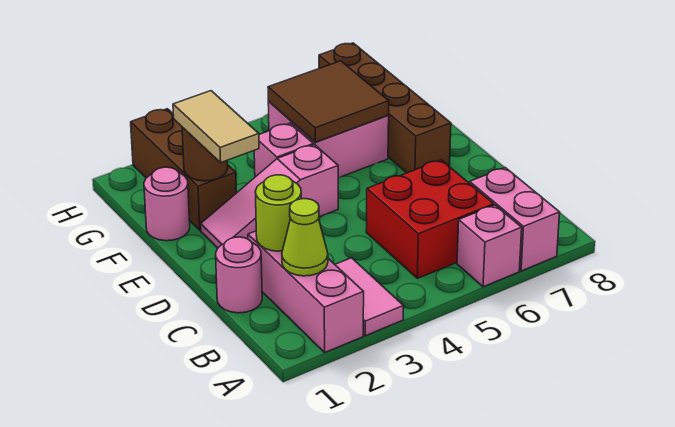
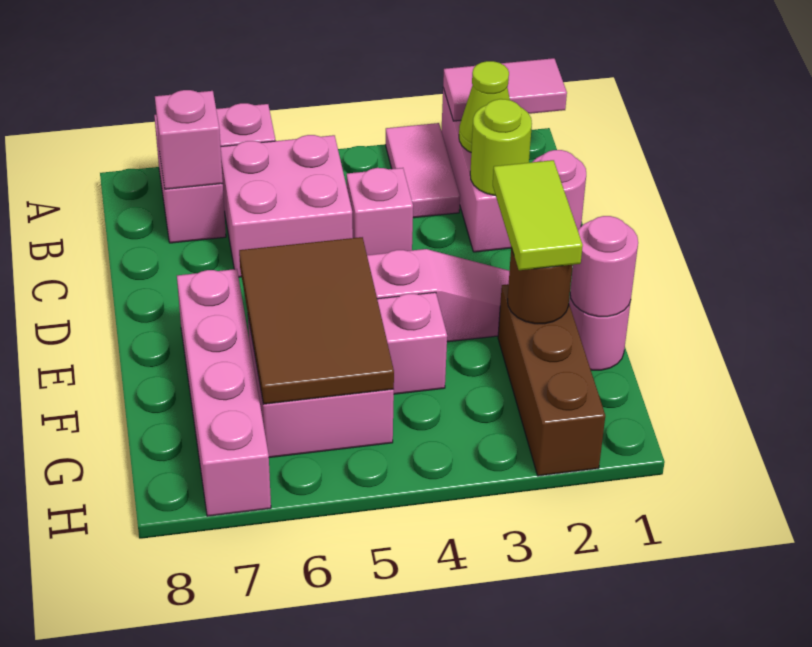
none -> pink tile A1:A2 level 2
red brick B5:C6 level 1 -> pink brick B5:C6 level 1
none -> pink brick B7 level 2
none -> pink brick C4 level 1
tan tile E2:F2 level 3 -> lime tile E2:F2 level 3
brown brick E7:H7 level 1 -> pink brick E7:H7 level 1
none -> pink round brick F1 level 2
brown tile F5:G6 level 2 -> brown tile E5:G6 level 2

